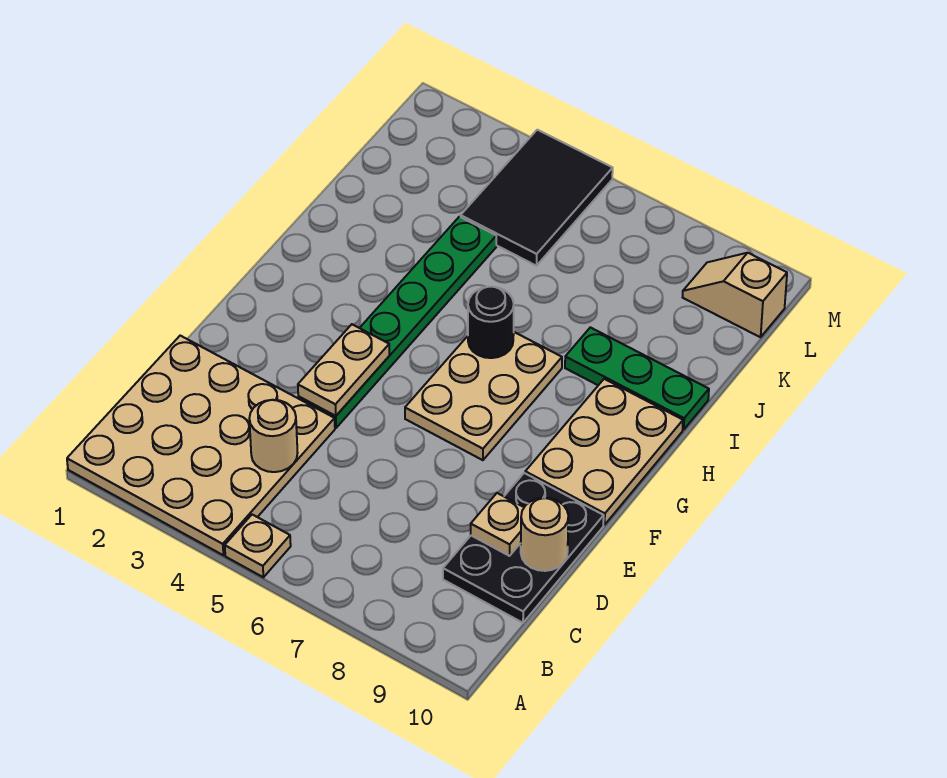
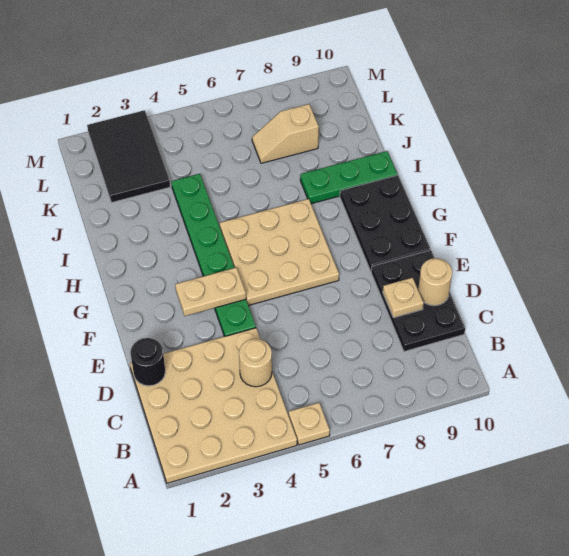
tan plate E4:F4 level 2 -> tan plate F3:F4 level 2
tan plate F6:H7 level 1 -> tan plate F5:H7 level 1
tan plate F9:H10 level 1 -> black plate F9:H10 level 1
black round brick H6 level 2 -> black round brick D1 level 2
black tile K4:M5 level 1 -> black tile K2:M3 level 1
tan slope L9:L10 level 1 top 10 -> tan slope K7:K8 level 1 top 8

